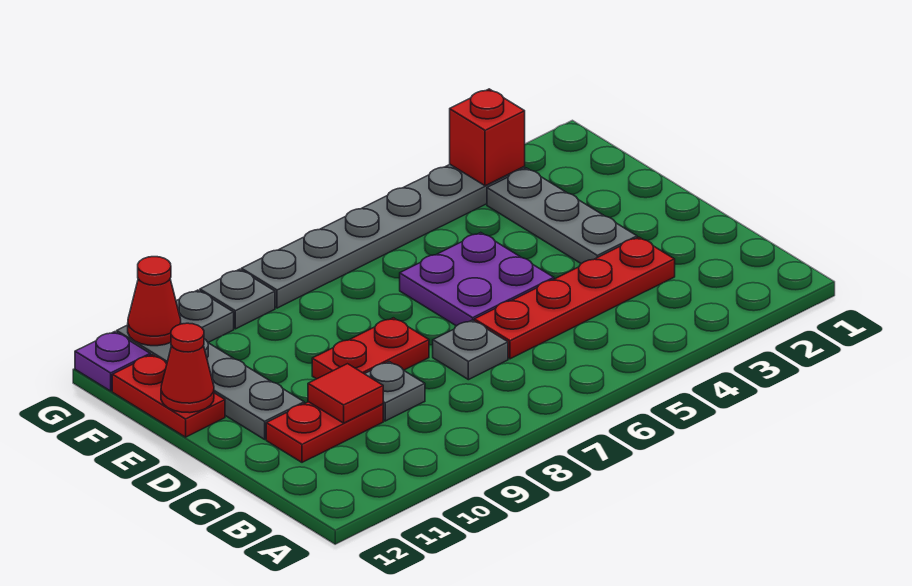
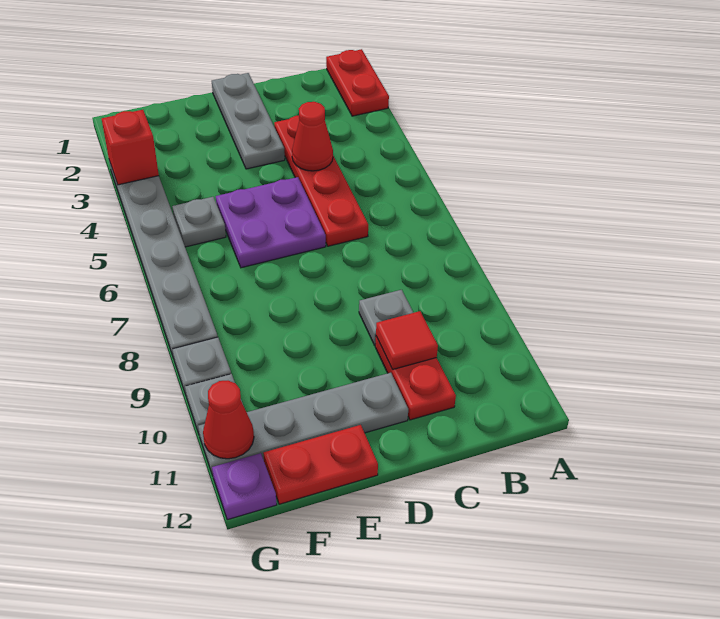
grey plate C7 level 1 -> grey plate F5 level 1
grey plate D3:F3 level 1 -> grey plate D1:D3 level 1
red plate D8:D9 level 1 -> red plate A1:A2 level 1
red cone E12 level 2 -> red cone C4 level 2

